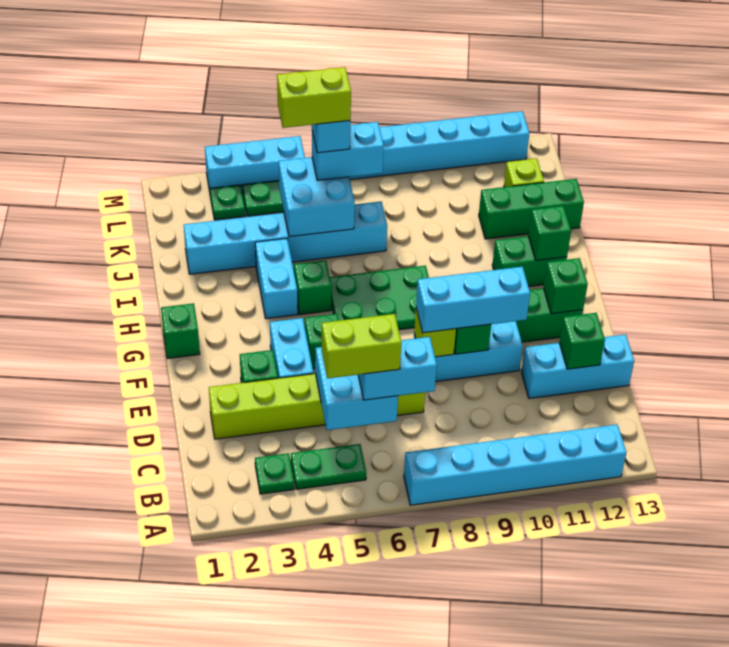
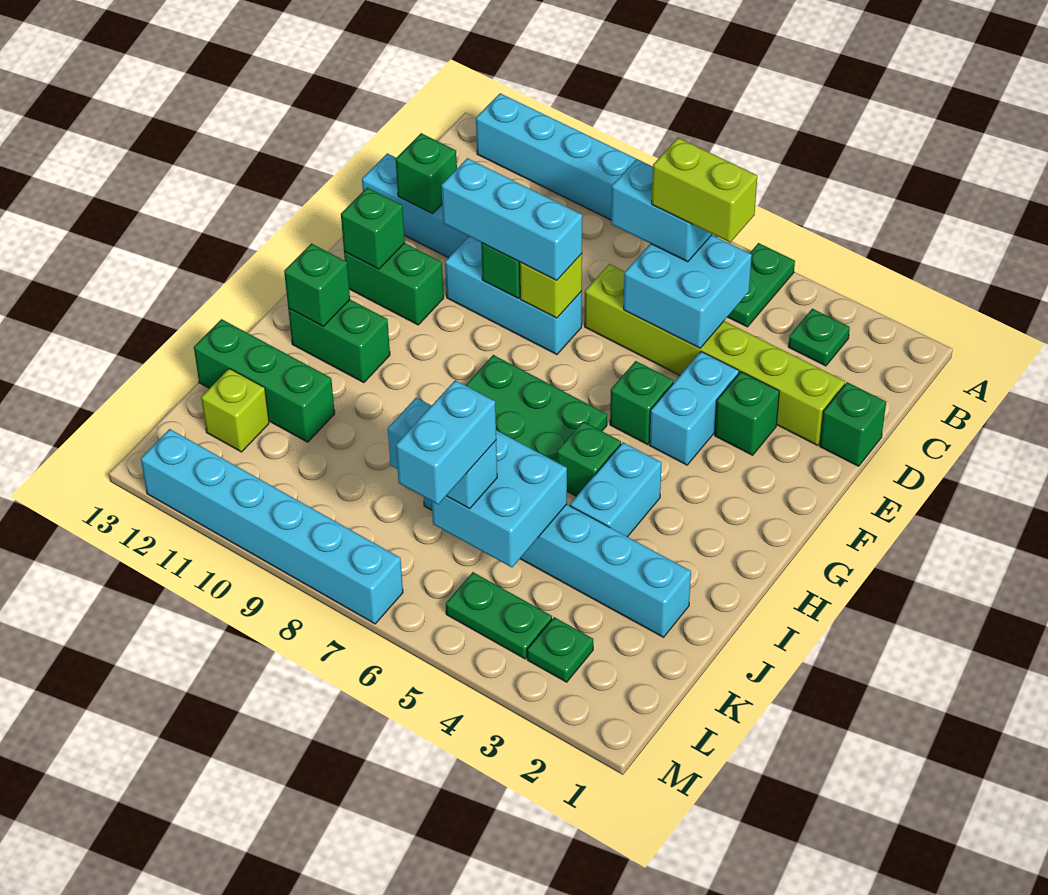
green plate B4:B5 level 1 -> green plate A5:B5 level 1
green brick G1 level 1 -> green brick D1 level 1
lime brick K5:K6 level 5 -> none
cyan brick M3:M5 level 1 -> none

